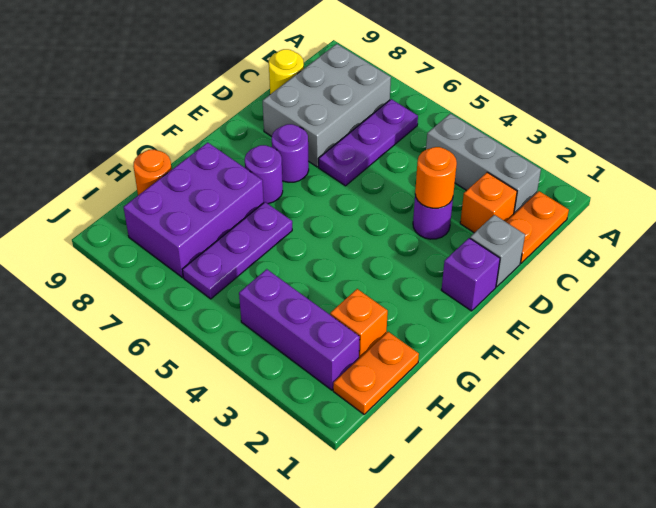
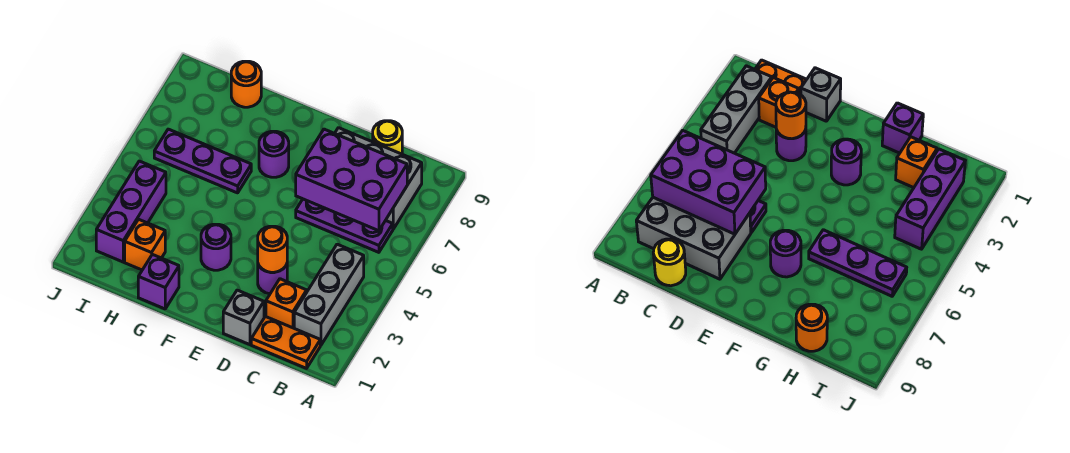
purple brick E1 level 1 -> purple brick G1 level 1
purple round brick E7 level 1 -> purple round brick F3 level 1
purple brick G7:I8 level 1 -> purple brick B6:D7 level 2
orange plate H1:I1 level 1 -> none

